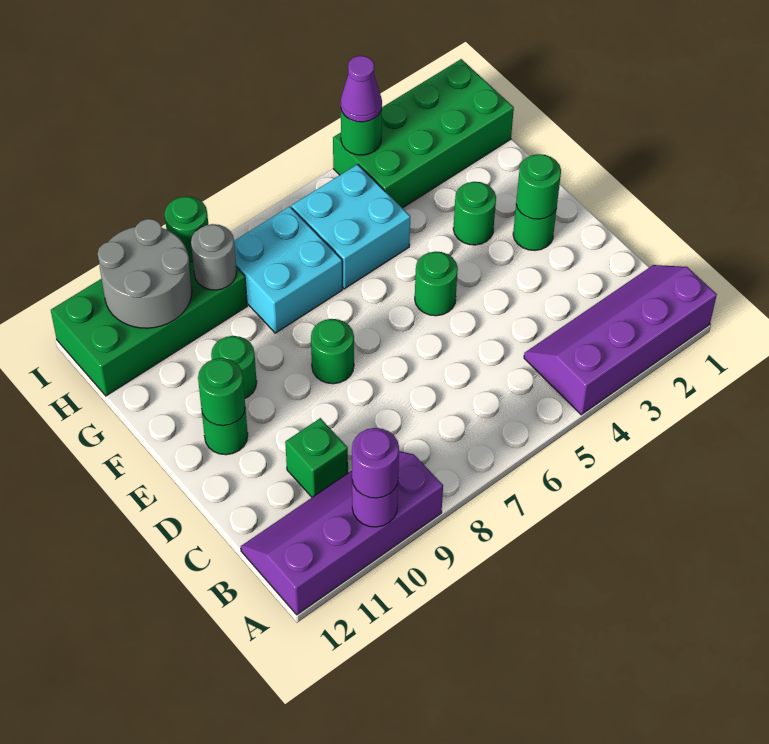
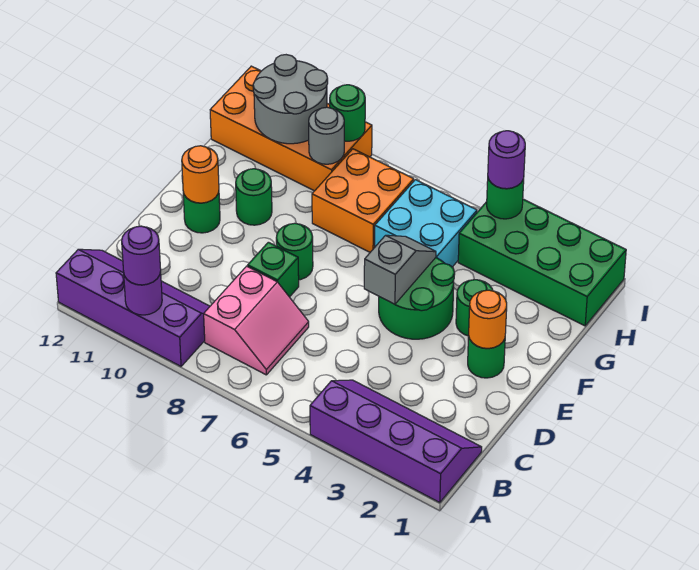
none -> pink slope B7:C8 level 1 top 8
green brick C10 level 1 -> green brick D8 level 1
green round brick E2 level 2 -> orange round brick E2 level 2
green round brick E5 level 1 -> green round brick E4:F5 level 1
none -> grey slope E5:F5 level 2 top E
green round brick E11 level 2 -> orange round brick E11 level 2
cyan brick G7:H8 level 1 -> orange brick G7:H8 level 1
green brick H9:I12 level 1 -> orange brick H9:I12 level 1
purple cone I4 level 3 -> purple round brick I4 level 3

